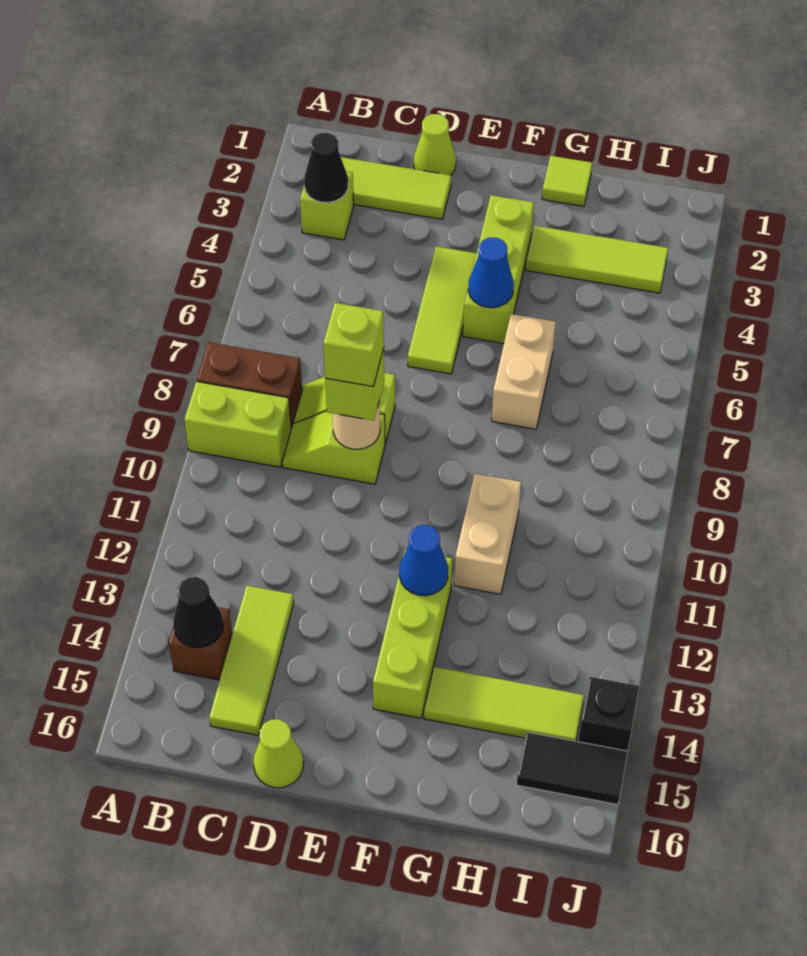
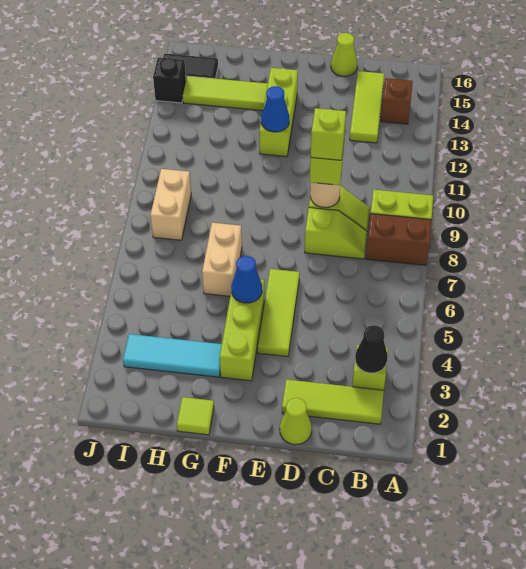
black cone B14 level 2 -> none
lime tile G3:I3 level 1 -> cyan tile G3:I3 level 1
tan brick G10:G11 level 1 -> tan brick I8:I9 level 1

